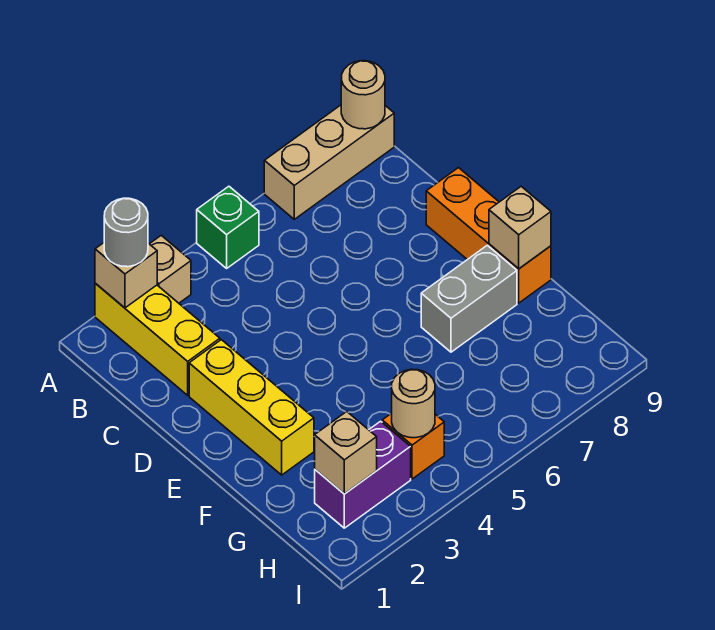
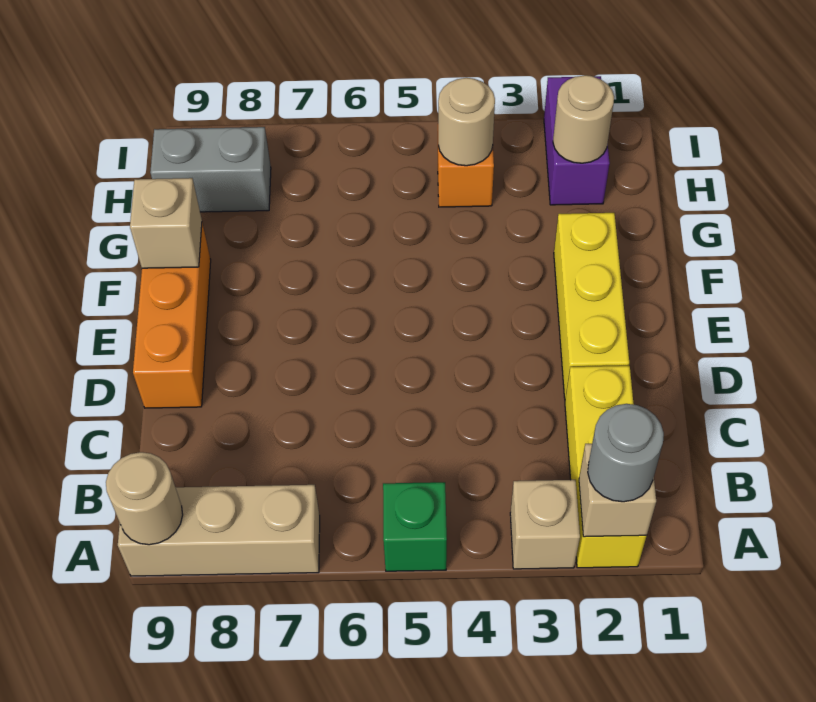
grey brick F7:F8 level 1 -> grey brick H8:H9 level 1
purple brick H2:H3 level 1 -> purple brick H2:I2 level 1
tan brick H2 level 2 -> tan round brick H2 level 2

